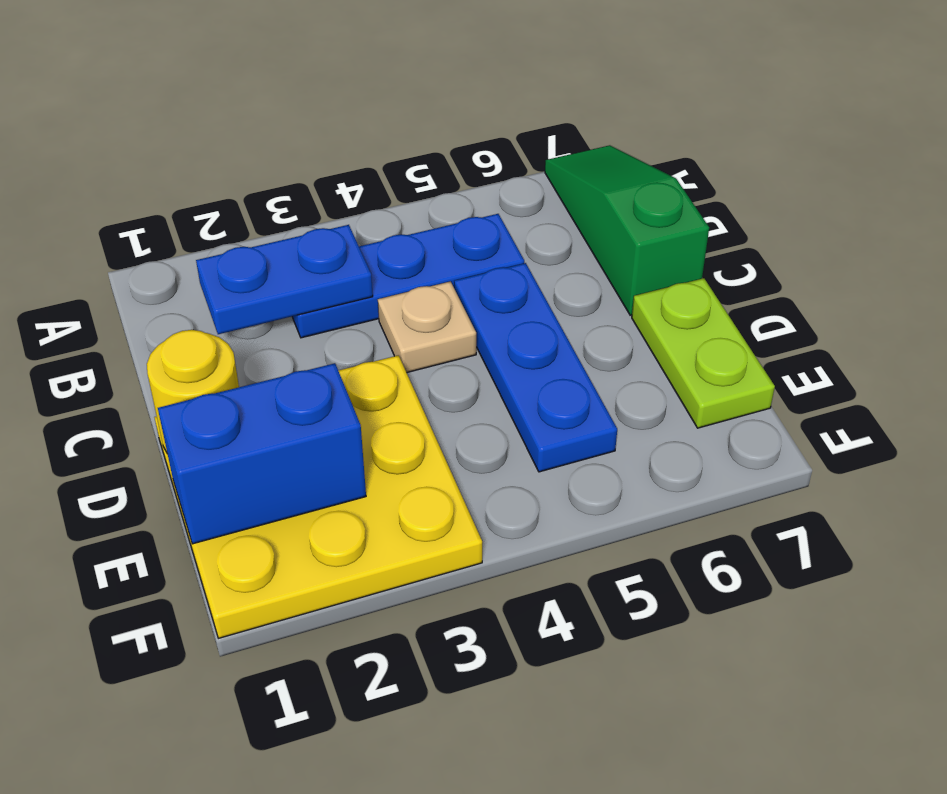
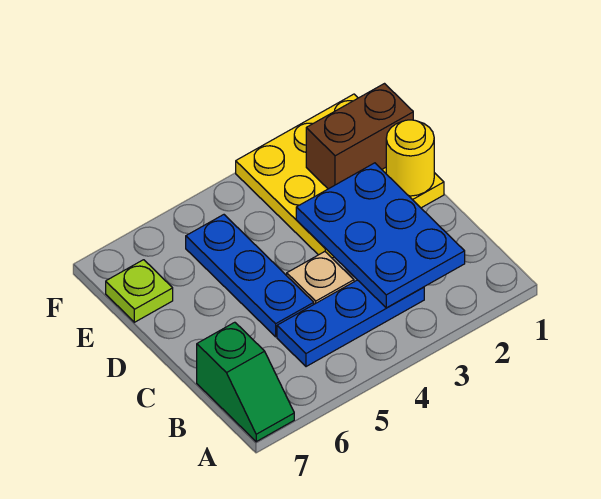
green slope A7:C7 level 1 top C -> green slope A7:B7 level 1 top B
blue plate B2:B3 level 2 -> blue plate B2:D3 level 2
lime plate D7:E7 level 1 -> lime plate E7 level 1
blue brick E1:E2 level 2 -> brown brick E1:E2 level 2

